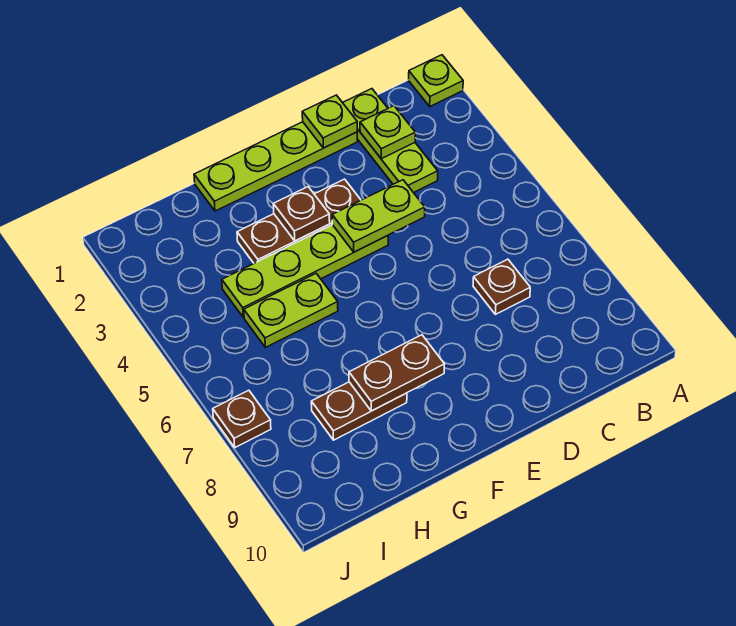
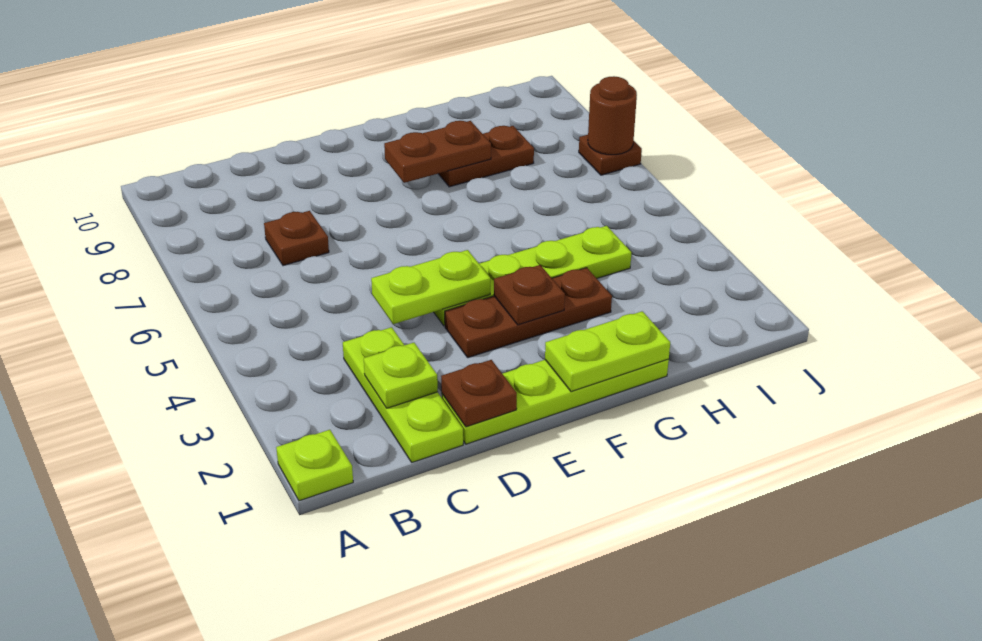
lime plate D1 level 2 -> brown plate D1 level 2
lime plate G5:H5 level 1 -> lime plate F1:G1 level 2
none -> brown round brick J7 level 2

